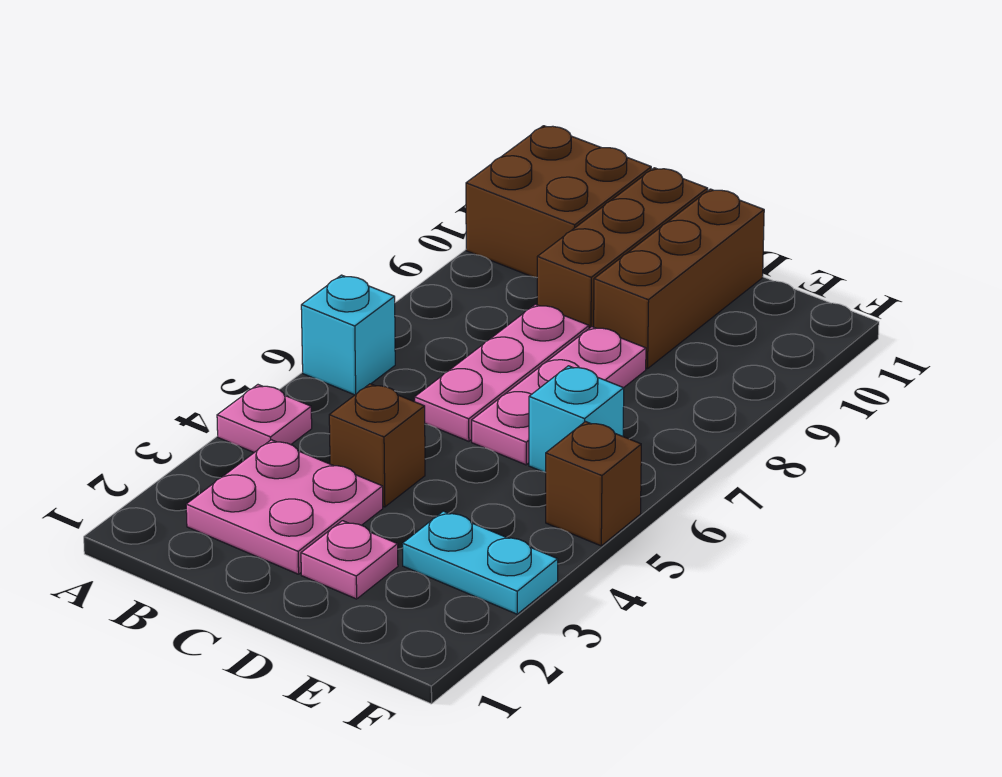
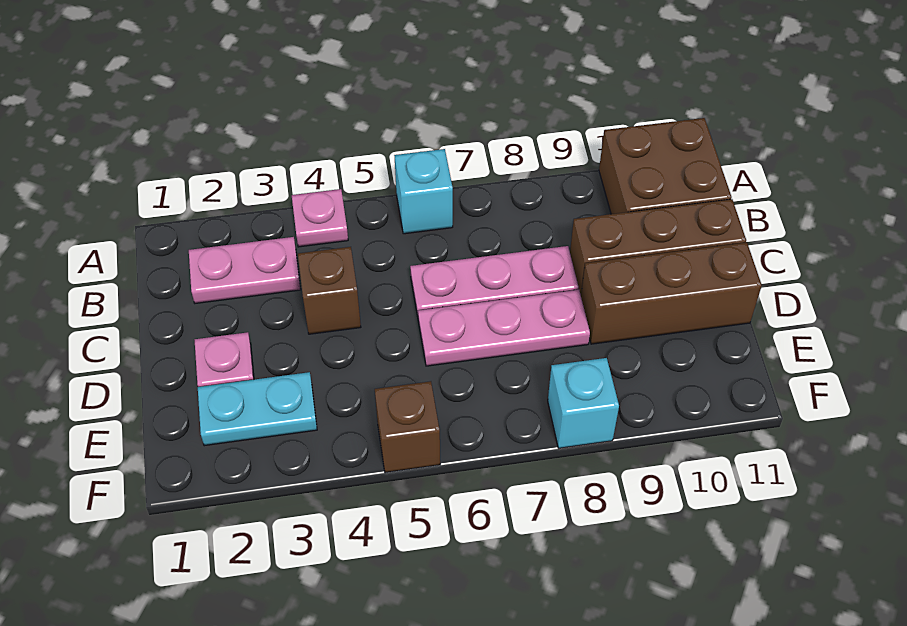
pink plate B2:C3 level 1 -> pink plate B2:B3 level 1
cyan plate E3:F3 level 1 -> cyan plate E2:E3 level 1
cyan brick E6 level 1 -> cyan brick F8 level 1

